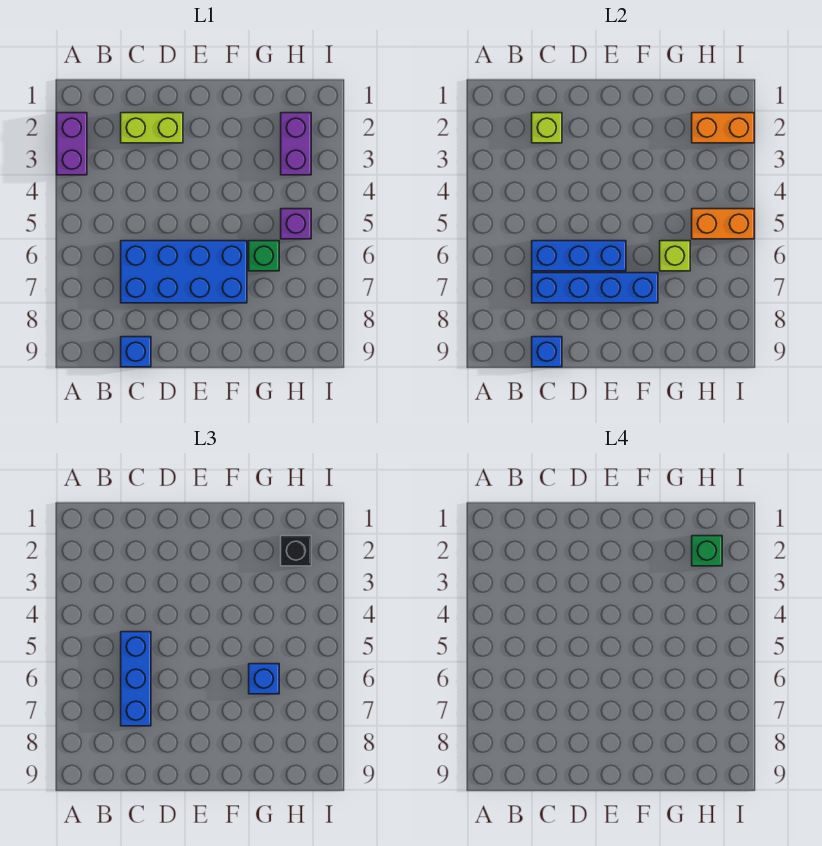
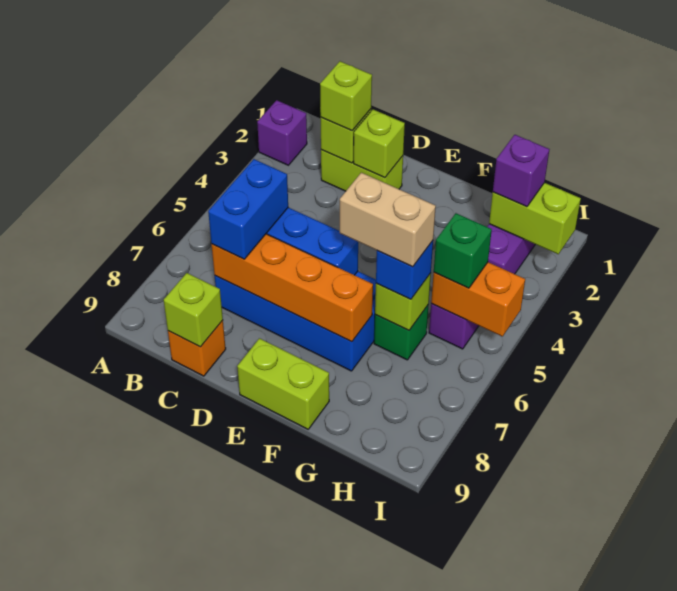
purple brick A2:A3 level 1 -> purple brick A2 level 1
none -> lime brick C2 level 3
blue brick C5:C7 level 3 -> blue brick C6:C7 level 3
blue brick C7:F7 level 2 -> orange brick C7:F7 level 2
blue brick C9 level 1 -> orange brick C9 level 1
blue brick C9 level 2 -> lime brick C9 level 2
none -> lime brick D2 level 2
none -> lime brick E9:F9 level 1
none -> tan brick F6:G6 level 4
orange brick H2:I2 level 2 -> lime brick H2:I2 level 2
black brick H2 level 3 -> purple brick H2 level 3
green brick H2 level 4 -> green brick H5 level 3

